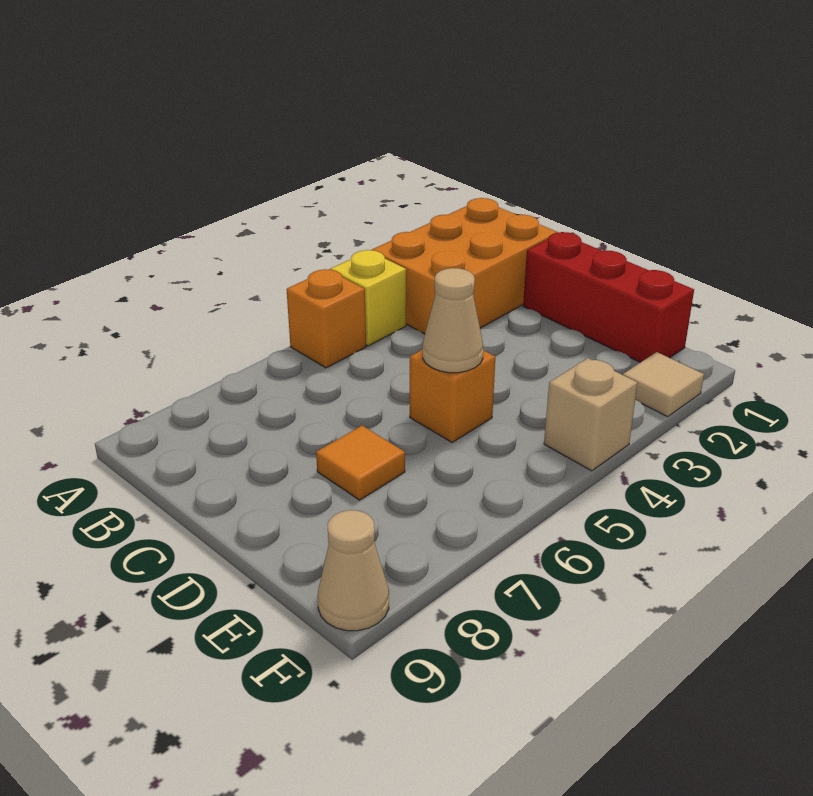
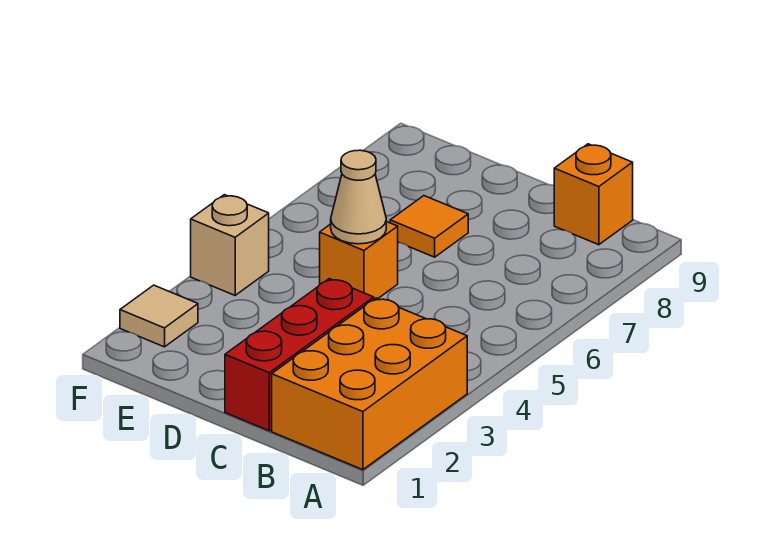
yellow brick A4 level 1 -> none
orange brick A5 level 1 -> orange brick B9 level 1
red brick C1:E1 level 1 -> red brick C1:C3 level 1
tan cone F9 level 1 -> none

